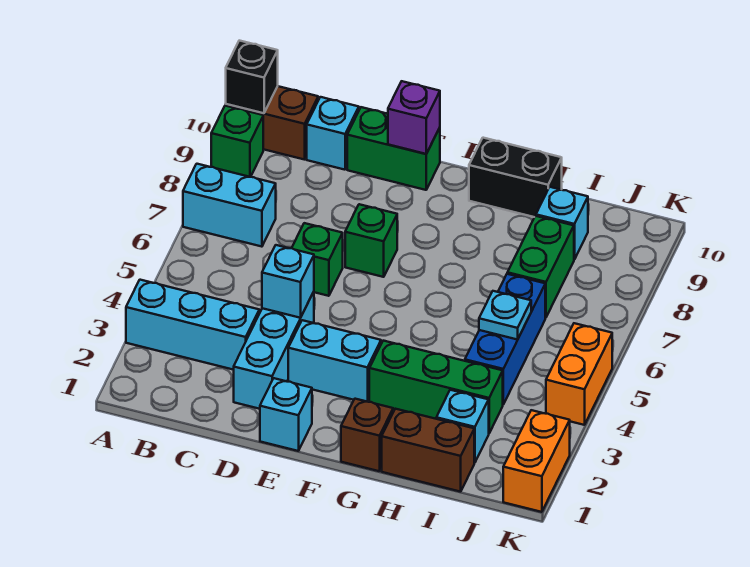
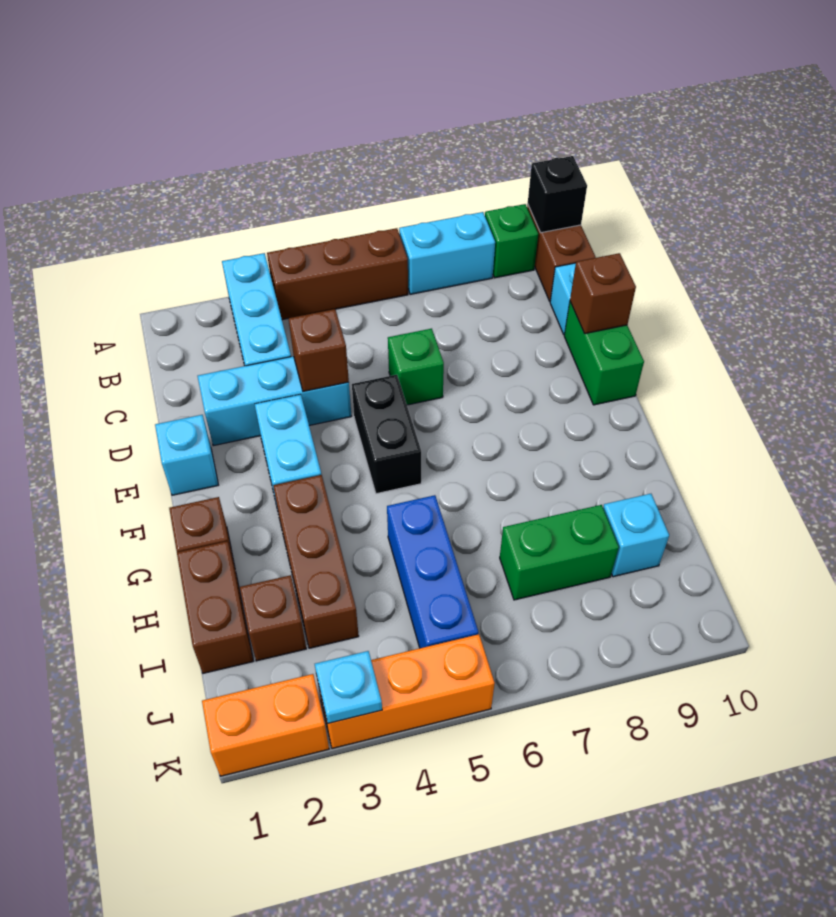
none -> brown brick A4:A6 level 1
cyan brick A7:B7 level 1 -> cyan brick A7:A8 level 1
cyan brick D4 level 2 -> brown brick D4 level 2
none -> brown brick D10 level 2
green brick E7 level 1 -> none
purple brick E10 level 2 -> none
green brick G3:I3 level 1 -> brown brick G3:I3 level 1
black brick G10:H10 level 1 -> black brick E5:F5 level 1
cyan brick I2 level 1 -> brown brick I2 level 1
blue brick I4:I6 level 1 -> blue brick H5:J5 level 1
cyan plate I5 level 2 -> cyan plate K3 level 2
orange brick K4:K5 level 1 -> orange brick K3:K5 level 1

